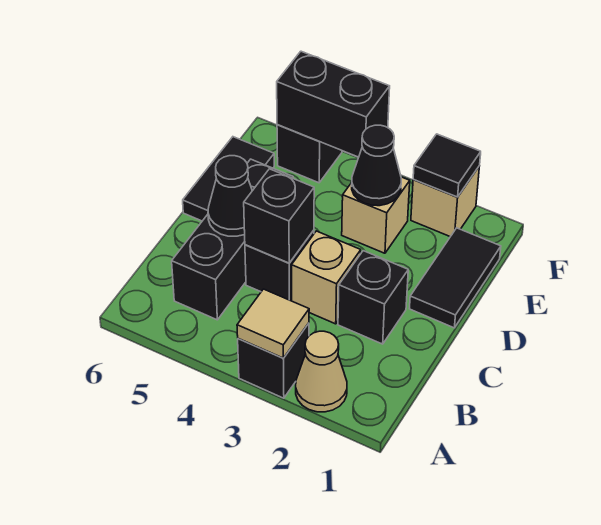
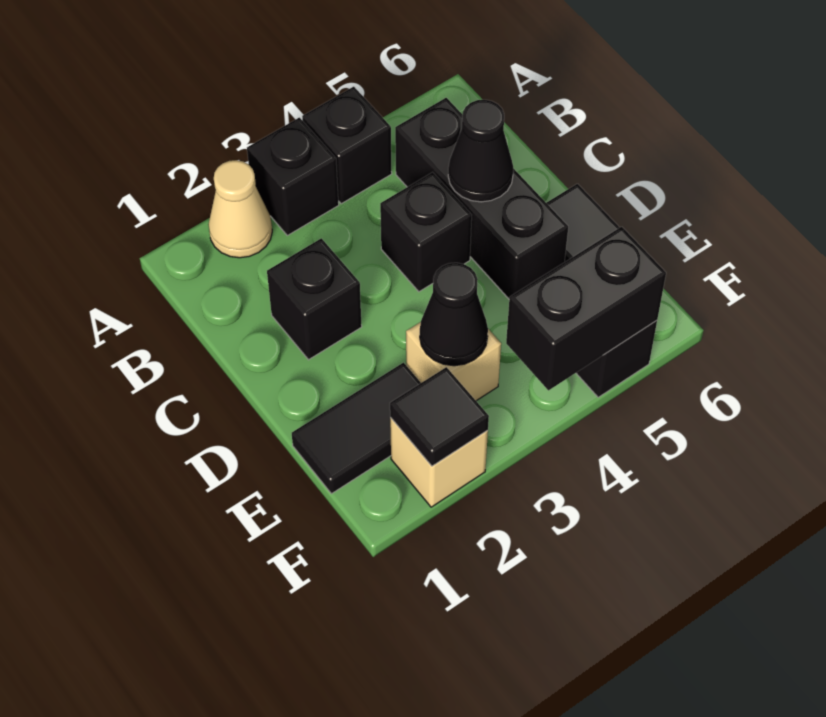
tan tile A3 level 2 -> none
tan brick C3 level 1 -> none
black brick C4 level 2 -> black brick A4 level 1
black tile D1:E1 level 1 -> black tile E1:E2 level 1

